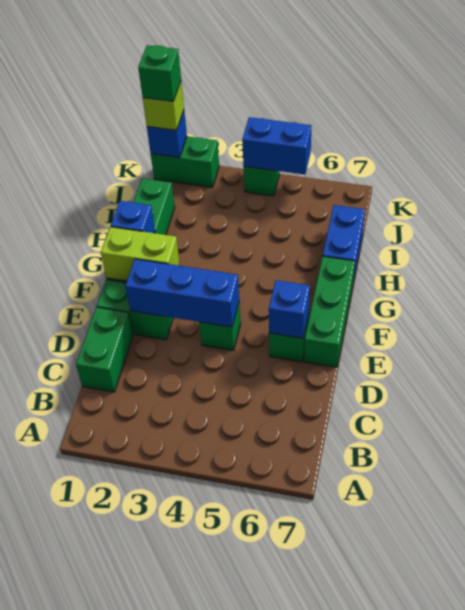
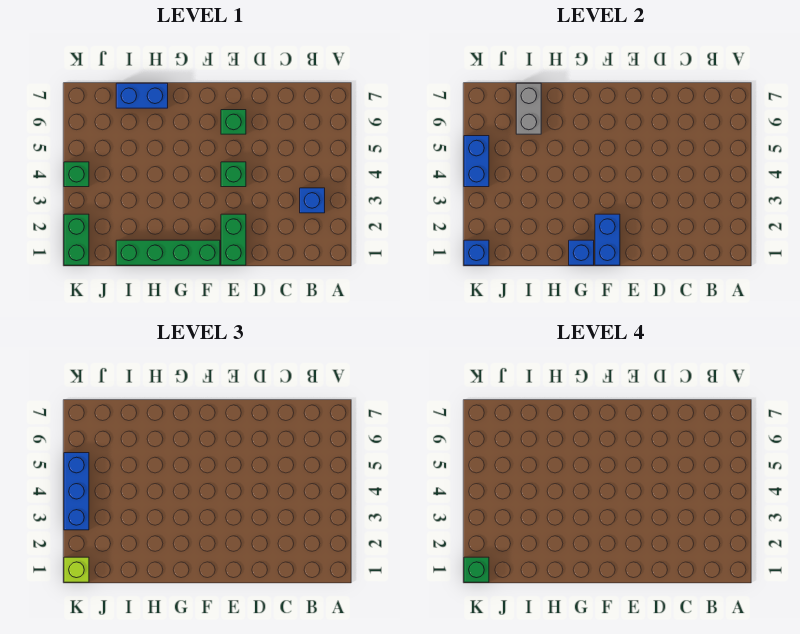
green brick C1:D1 level 1 -> none
blue brick E2:E4 level 2 -> blue brick K3:K5 level 3
blue brick E6 level 2 -> blue brick B3 level 1
green brick E7:G7 level 1 -> none
lime brick F1:F2 level 2 -> blue brick F1:F2 level 2
none -> grey brick I6:I7 level 2

